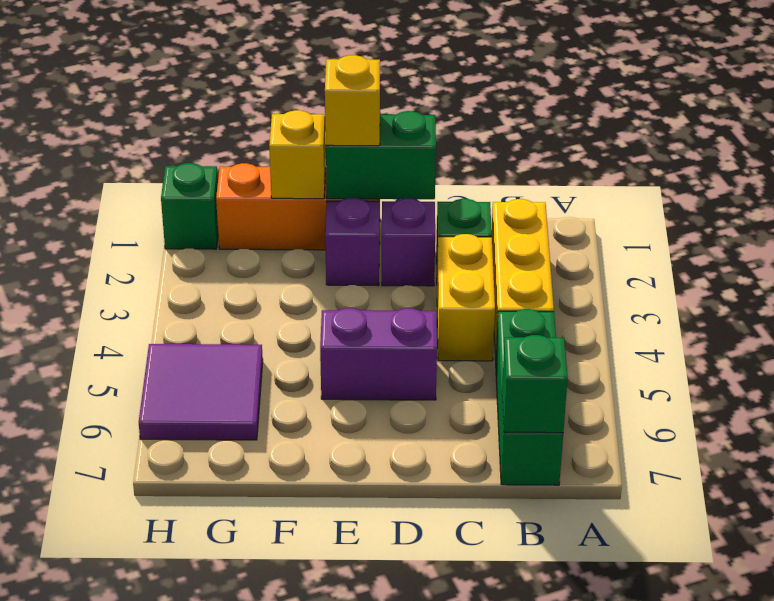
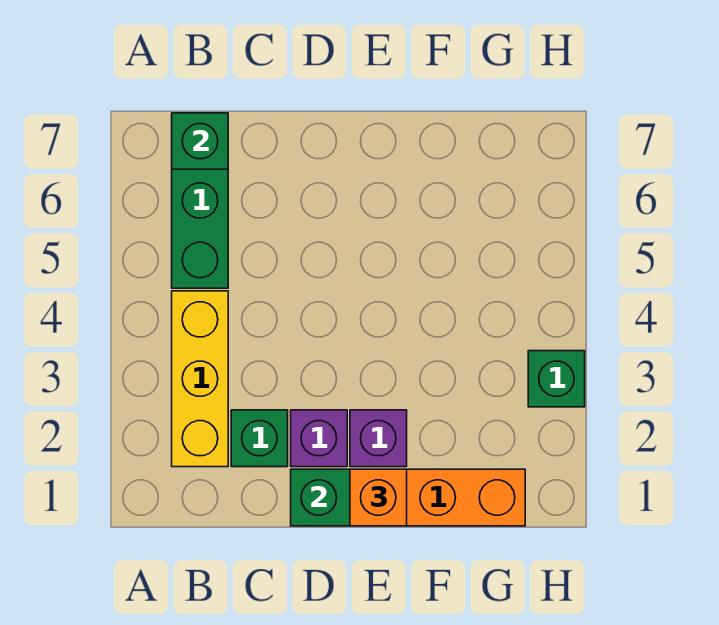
yellow brick C3:C4 level 1 -> none
purple brick D5:E5 level 1 -> none
yellow brick E1 level 3 -> orange brick E1 level 3
yellow brick F1 level 2 -> none
purple tile G5:H6 level 1 -> none
green brick H1 level 1 -> green brick H3 level 1

